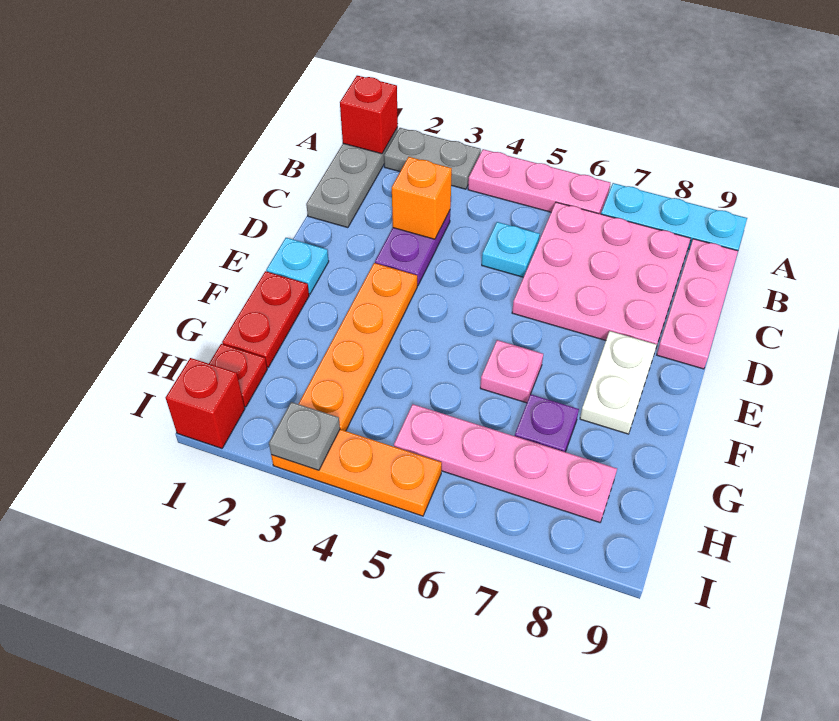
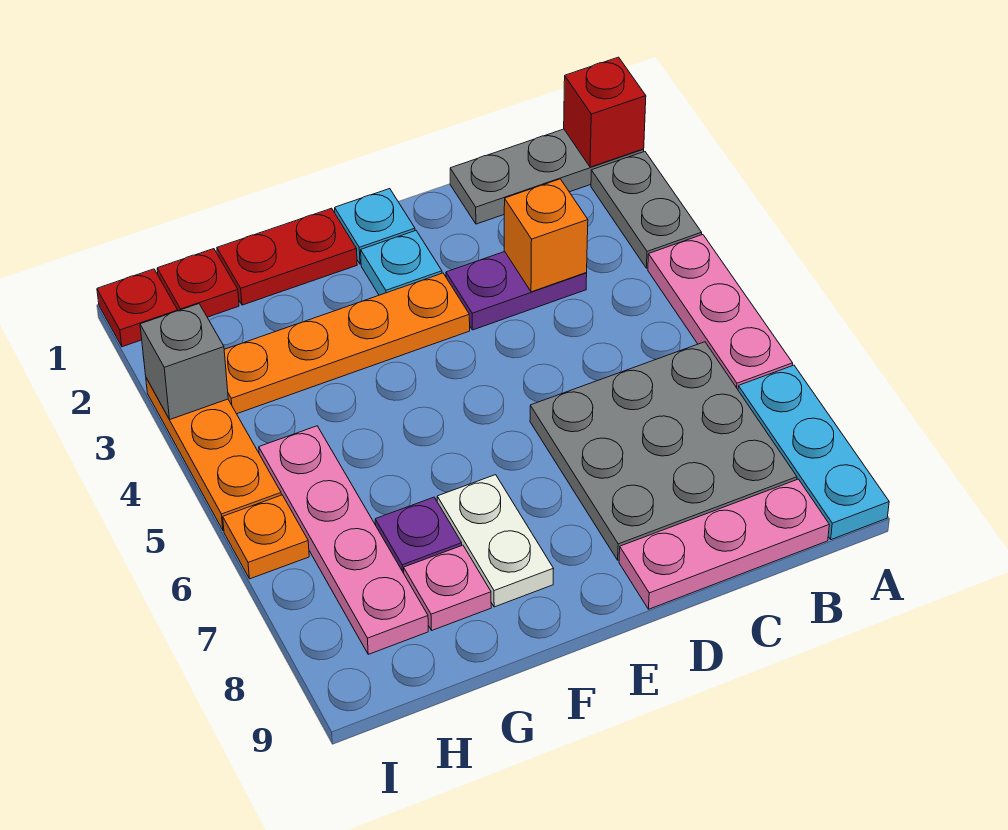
pink plate B6:D8 level 1 -> grey plate B6:D8 level 1
cyan plate C5 level 1 -> cyan plate E2 level 1
white plate E8:F8 level 1 -> white plate F7:F8 level 1
pink plate F6 level 1 -> pink plate G8 level 1
red brick I1 level 1 -> red plate I1 level 1
grey plate I3 level 2 -> grey brick I3 level 2
none -> orange plate I6 level 1

